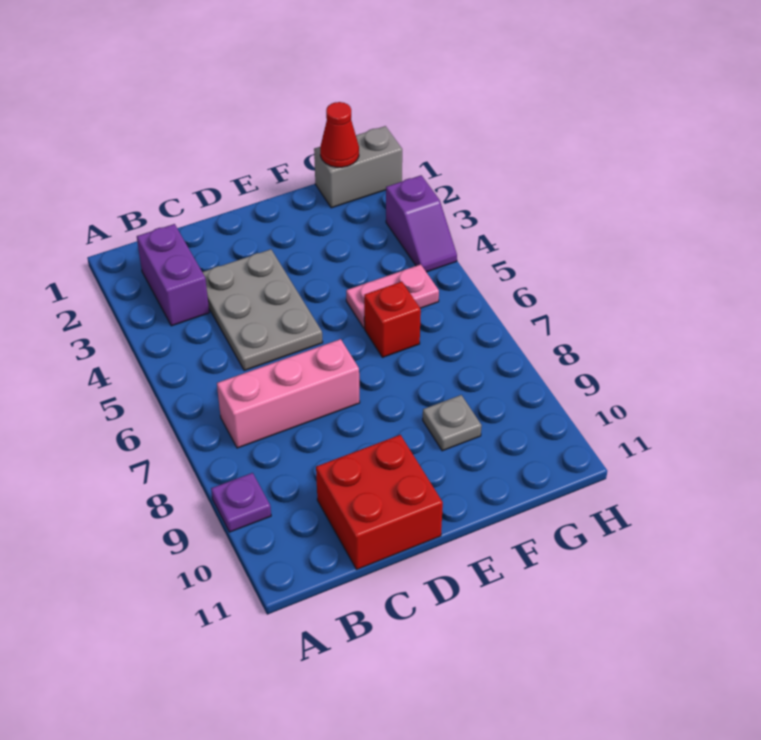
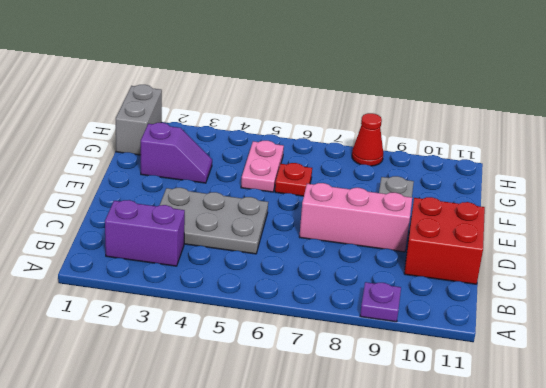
pink brick B7:D7 level 1 -> pink brick D7:D9 level 1
red brick F6 level 1 -> red plate F6 level 1
red cone G1 level 2 -> red cone H8 level 1
purple slope H3:H4 level 1 top 3 -> purple slope F2:F3 level 1 top 2

